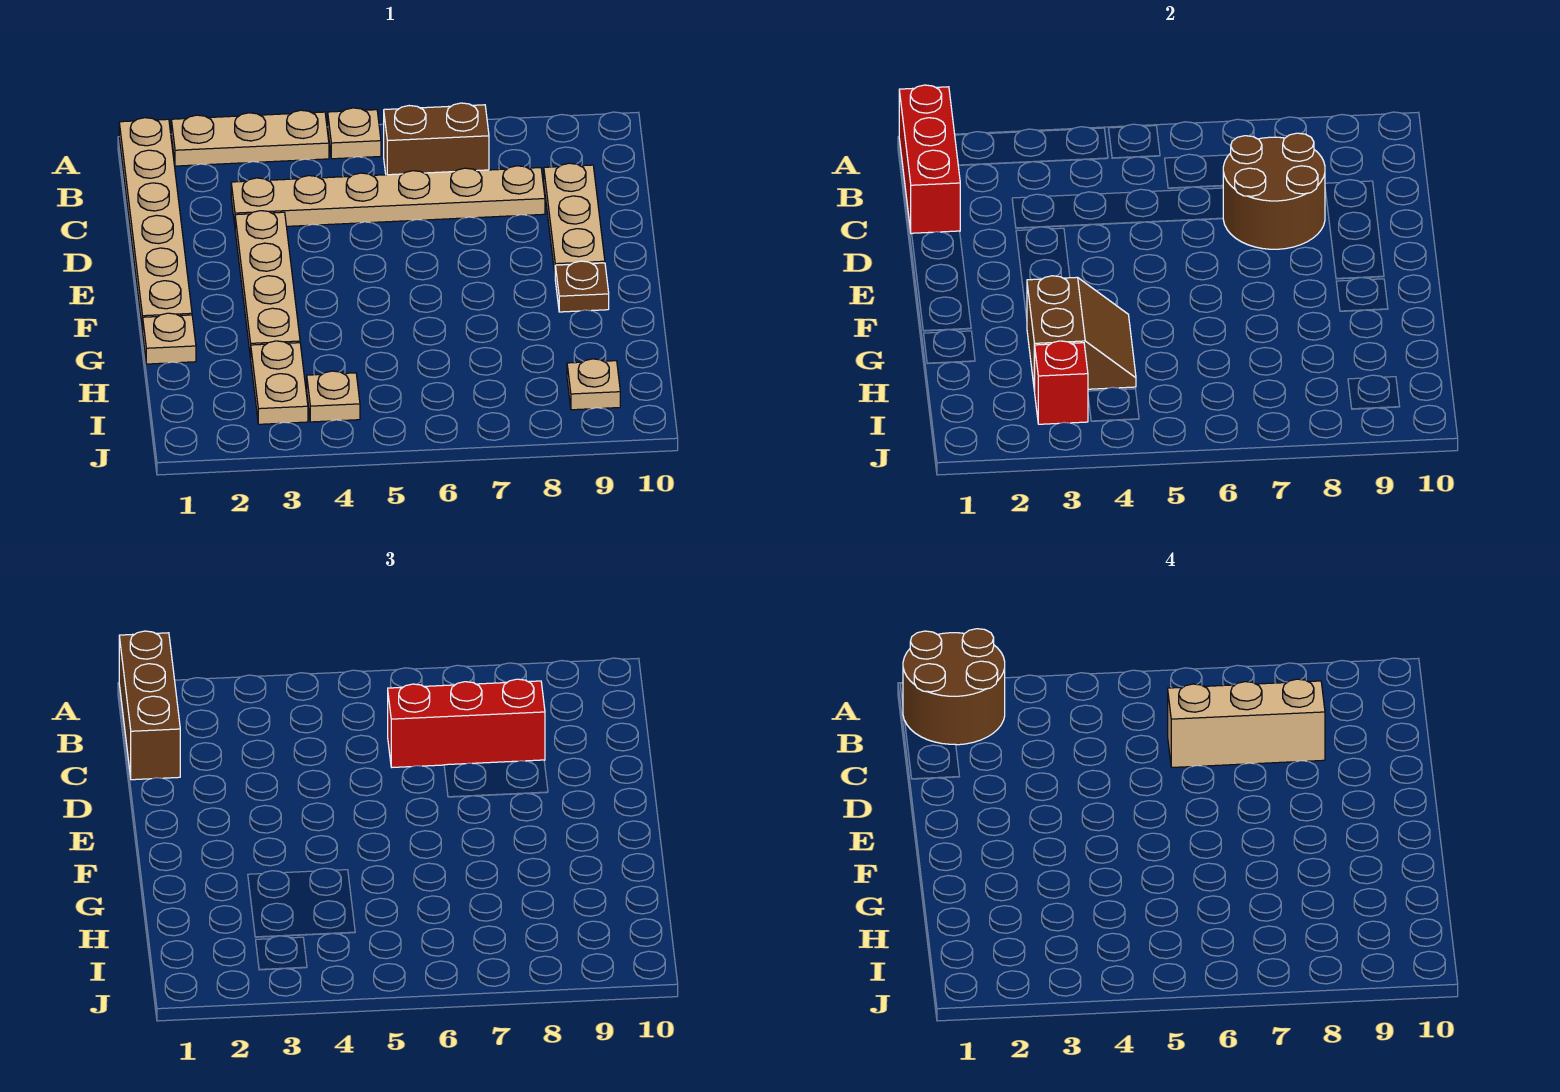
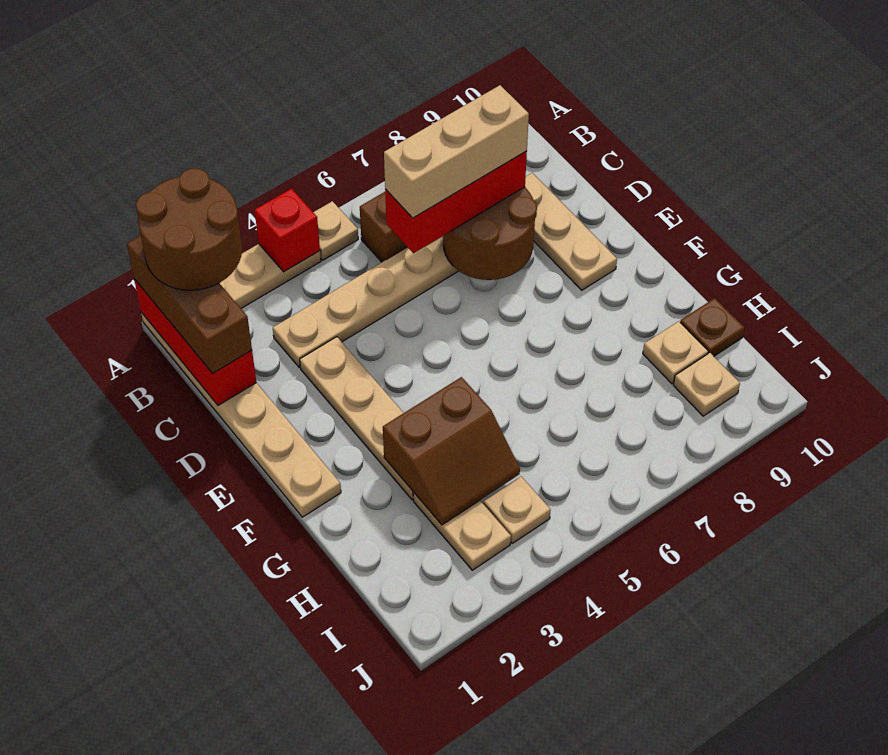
brown plate F9 level 1 -> brown plate H10 level 1
tan plate G1 level 1 -> tan plate H9 level 1
brown slope G3:H4 level 2 top 3 -> brown slope G3:H4 level 2 top G
red brick I3 level 2 -> red brick A4 level 2

